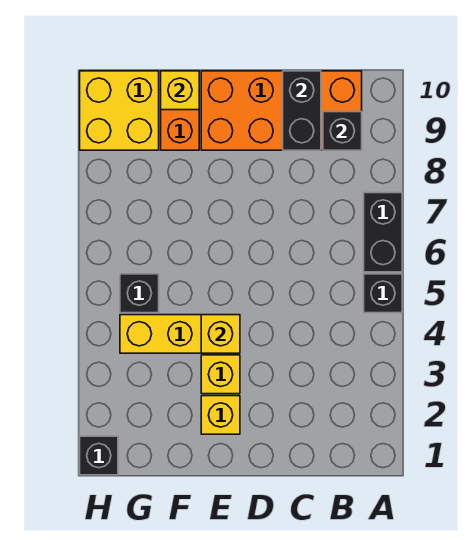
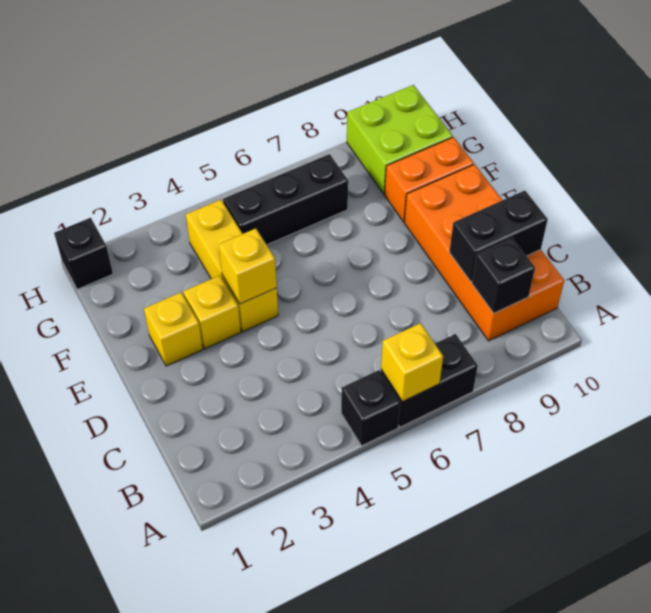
yellow brick F10 level 2 -> yellow brick A6 level 2
black brick G5 level 1 -> black brick G5:G7 level 1
yellow brick G9:H10 level 1 -> lime brick G9:H10 level 1

